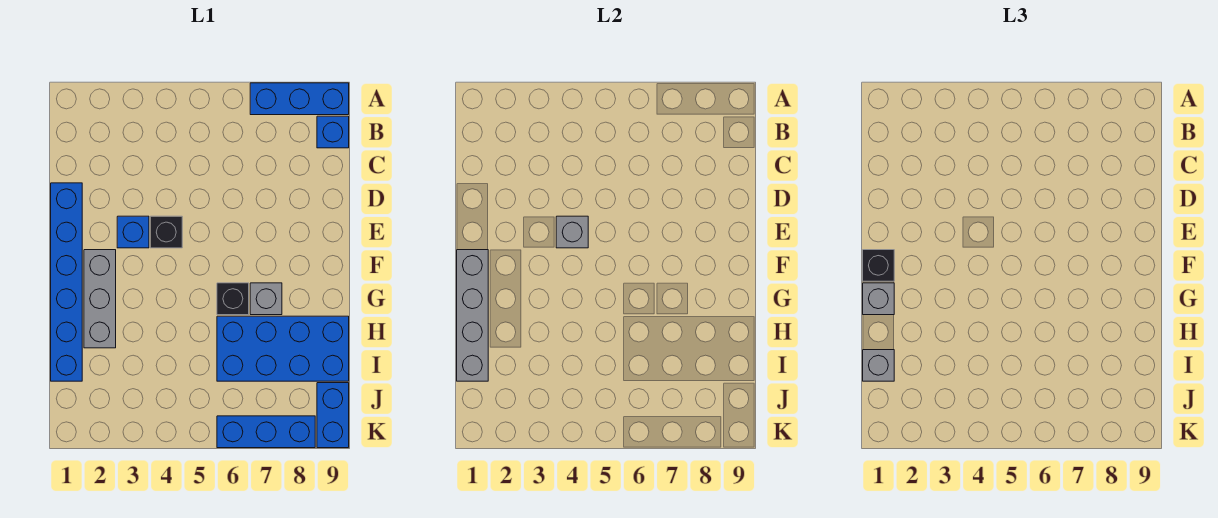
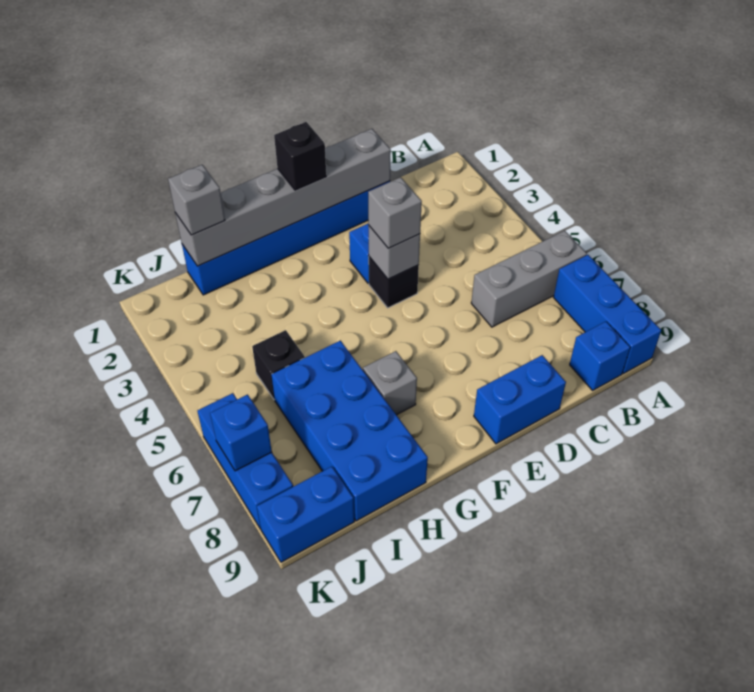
none -> blue brick D9:E9 level 1
grey brick F1:I1 level 2 -> grey brick D1:I1 level 2
grey brick F2:H2 level 1 -> grey brick A6:C6 level 1
grey brick G1 level 3 -> grey brick E4 level 3
black brick G6 level 1 -> black brick I5 level 1
none -> blue brick K7 level 2

